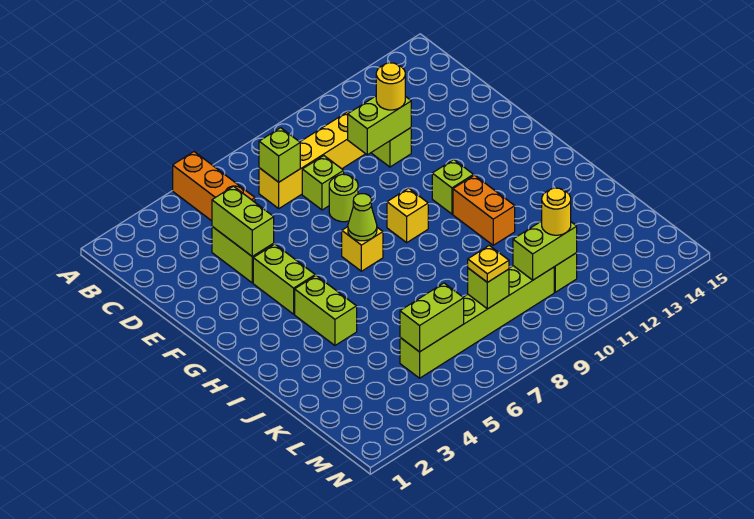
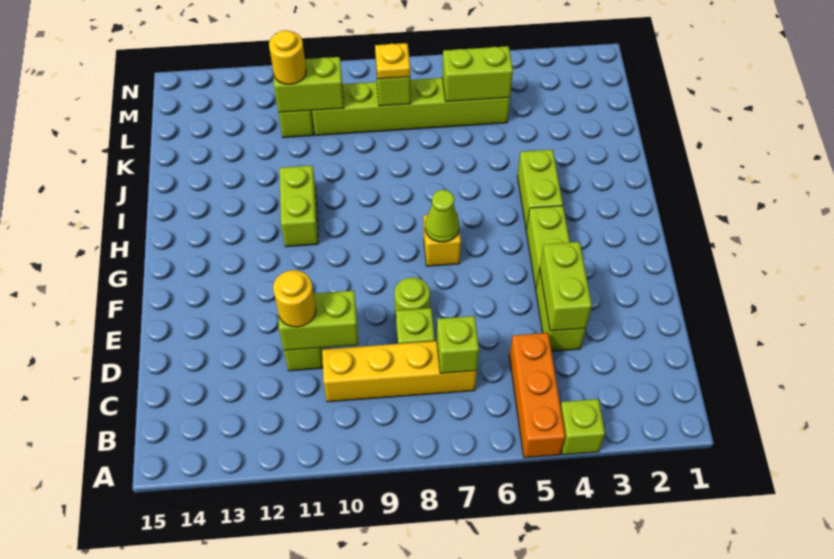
yellow brick G9 level 1 -> none
lime brick G11 level 1 -> lime brick A4 level 1
orange brick H11:I11 level 1 -> lime brick H11:I11 level 1

